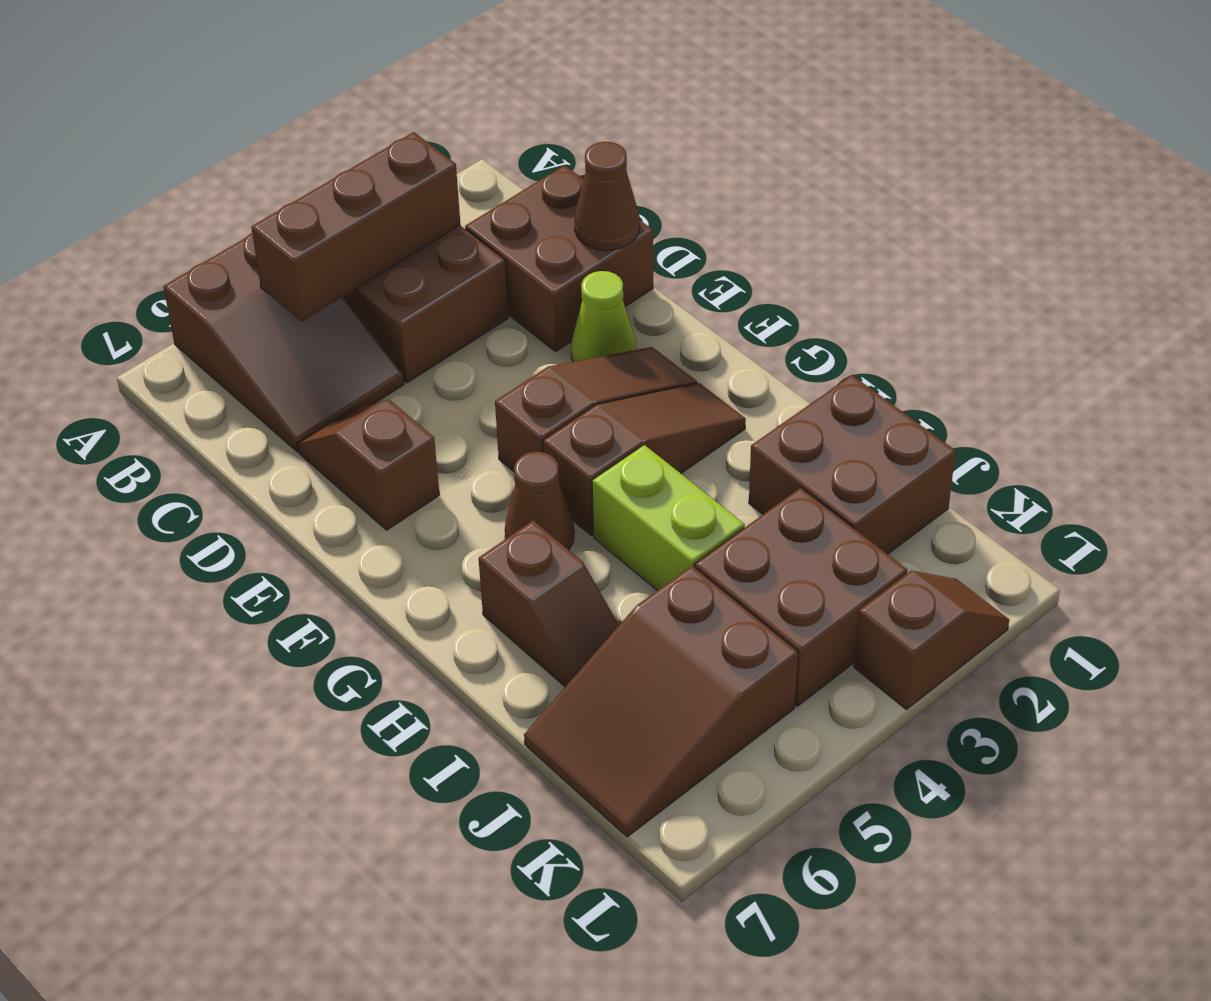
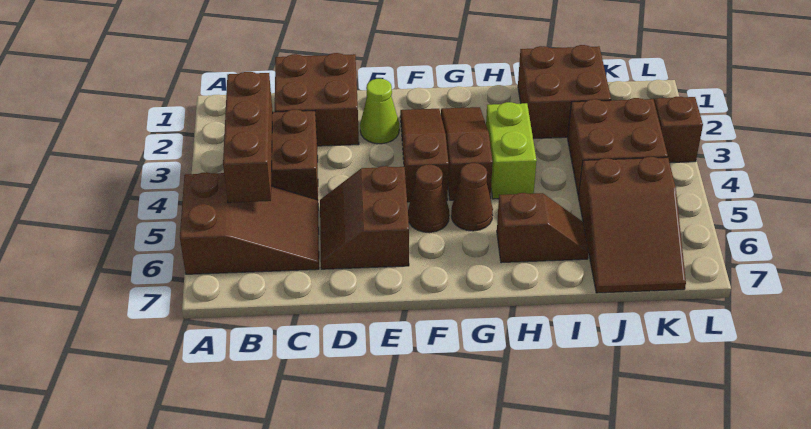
brown cone D1 level 2 -> brown cone F5 level 1
brown slope D6:E6 level 1 top E -> brown slope D5:E6 level 1 top E
lime brick H4:I4 level 1 -> lime brick H3:H4 level 1

